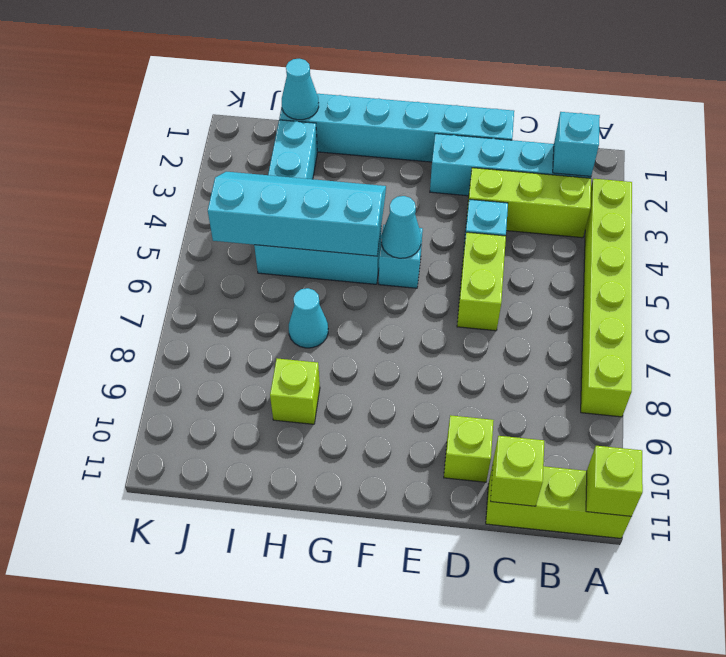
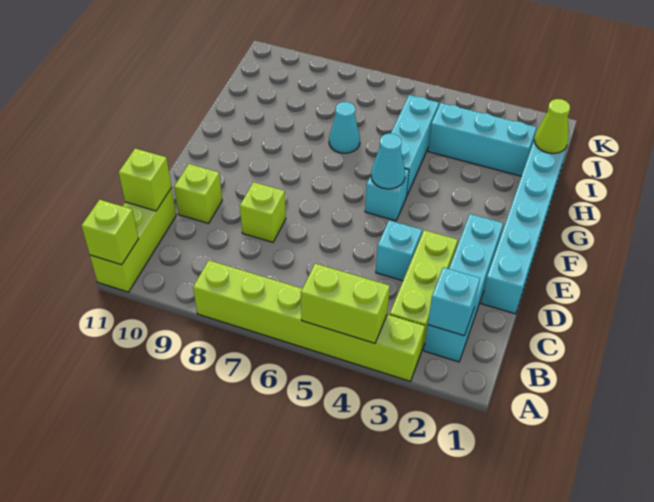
lime brick D5:D6 level 1 -> lime brick A4:A5 level 2
cyan slope G4:J5 level 2 top 5 -> none
lime brick H9 level 1 -> lime brick D8 level 1
cyan cone I1 level 2 -> lime cone I1 level 2

